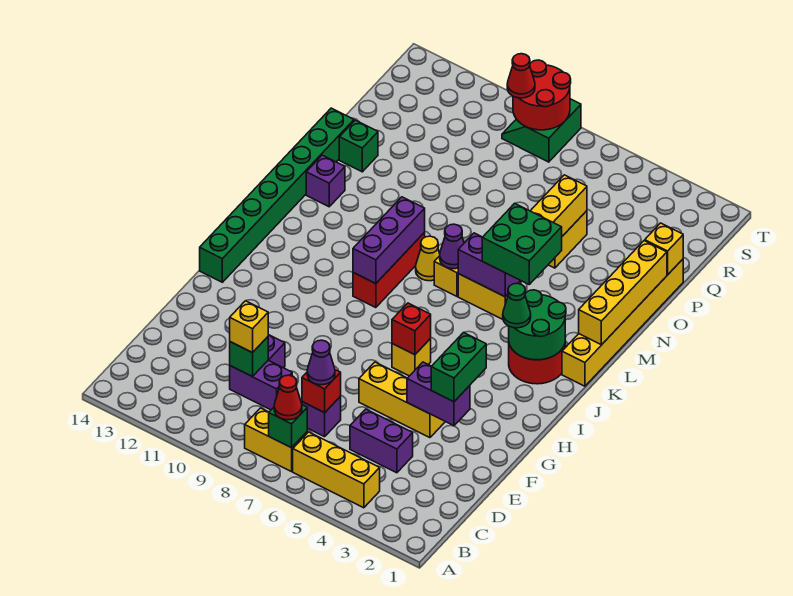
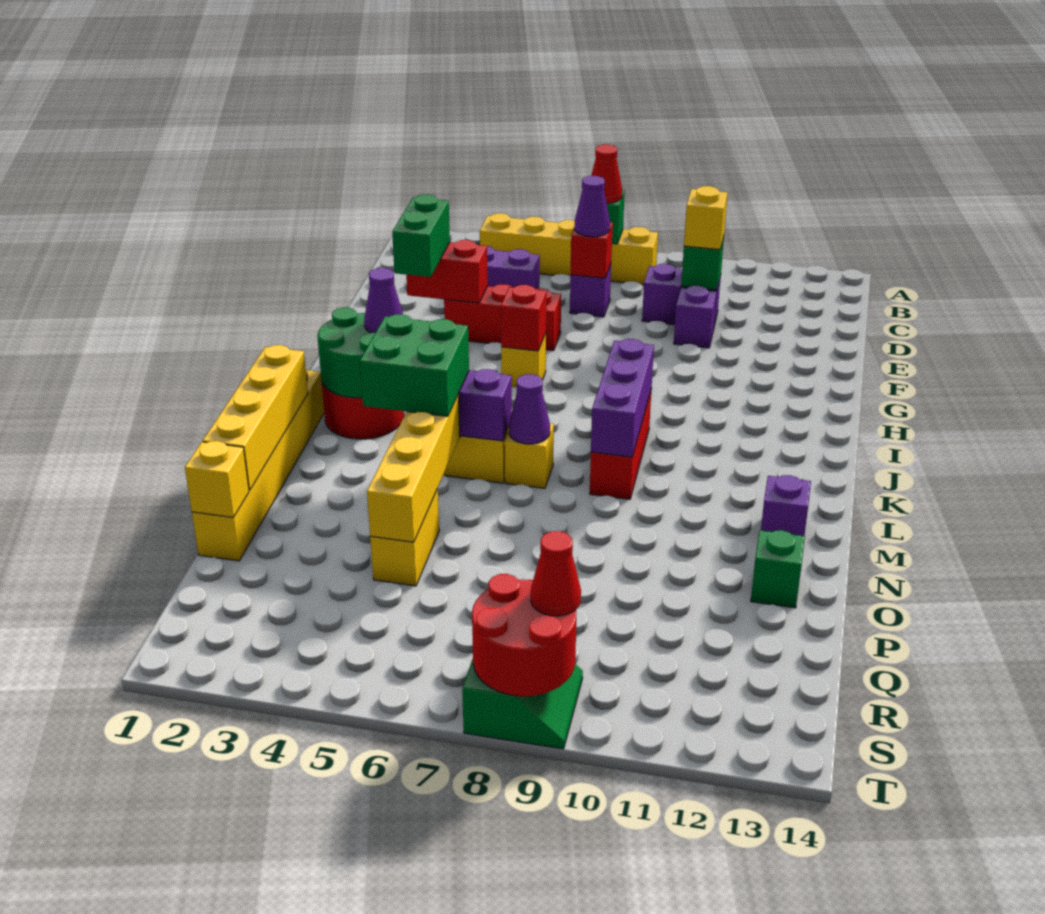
purple brick F3:F4 level 2 -> red brick F3:F4 level 2
yellow brick F4:F6 level 1 -> red brick F4:F6 level 1
green brick H14:O14 level 1 -> none
green cone J3 level 3 -> purple cone J3 level 3
yellow cone L8 level 1 -> none

